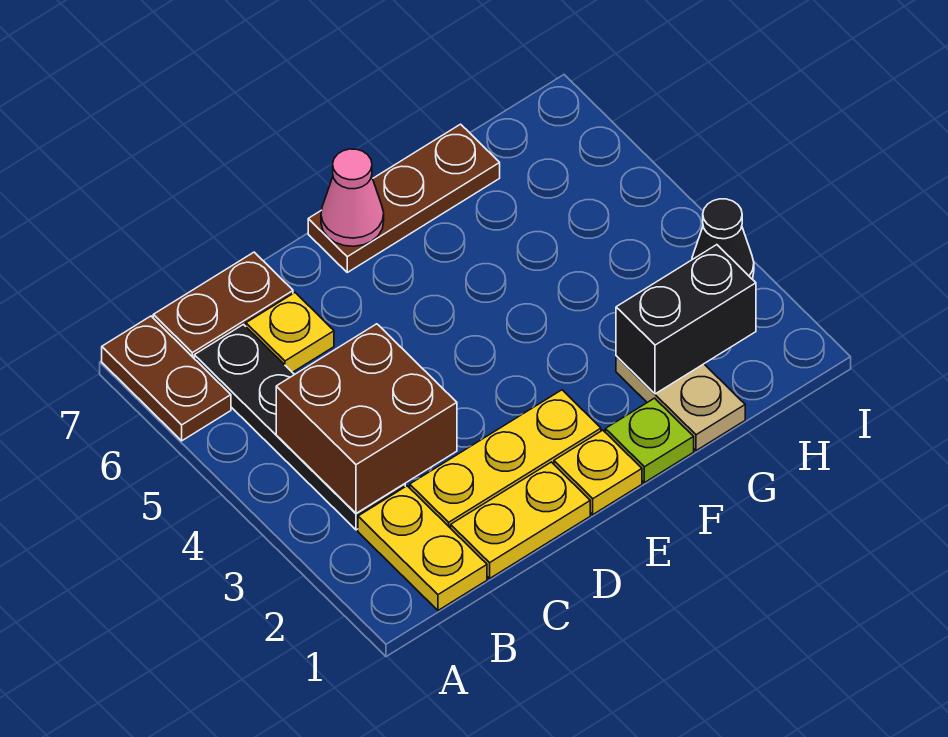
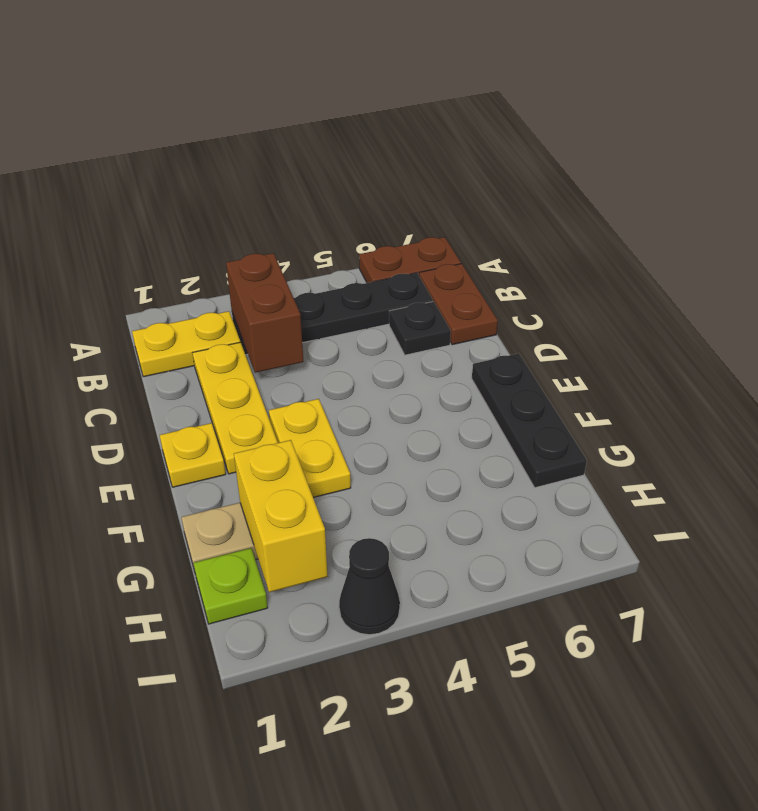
brown brick B3:C4 level 2 -> brown brick B3:C3 level 2
yellow plate C1:D1 level 1 -> yellow plate E3:F3 level 1
yellow plate C6 level 1 -> black plate C6 level 1
brown plate E7:G7 level 1 -> black plate E7:G7 level 1
pink cone E7 level 2 -> none
lime plate F1 level 1 -> lime plate H1 level 1
black brick G2:H2 level 2 -> yellow brick G2:H2 level 2

